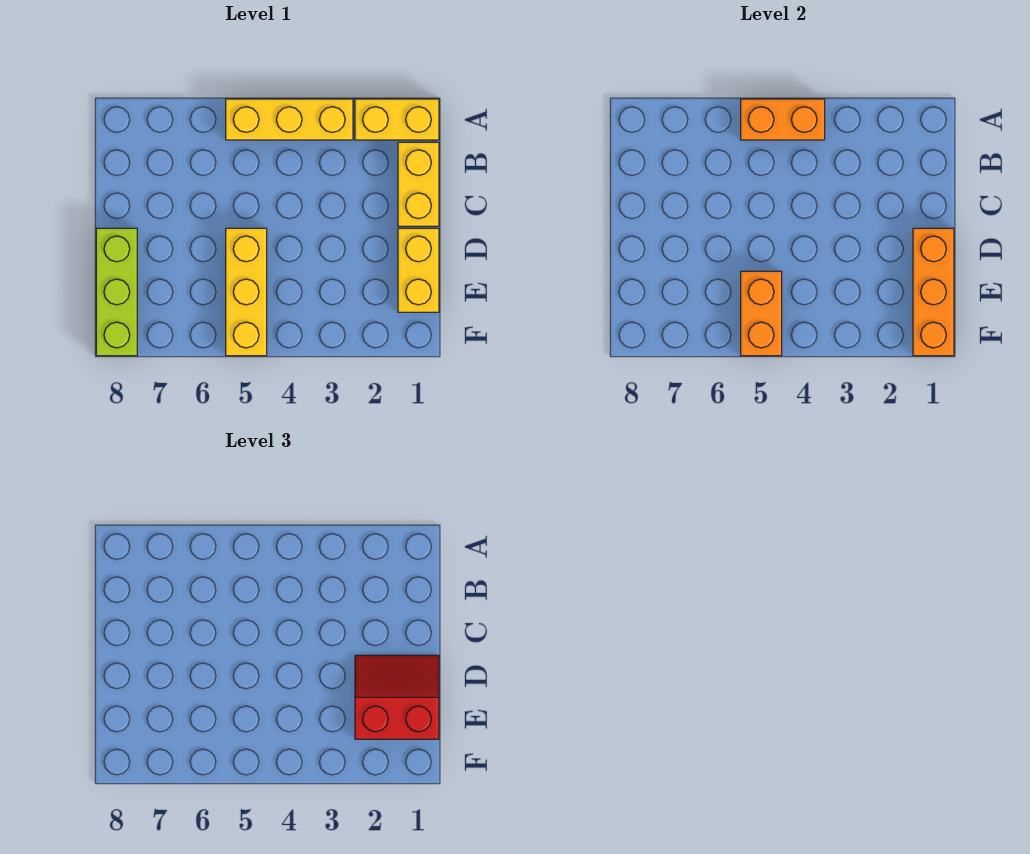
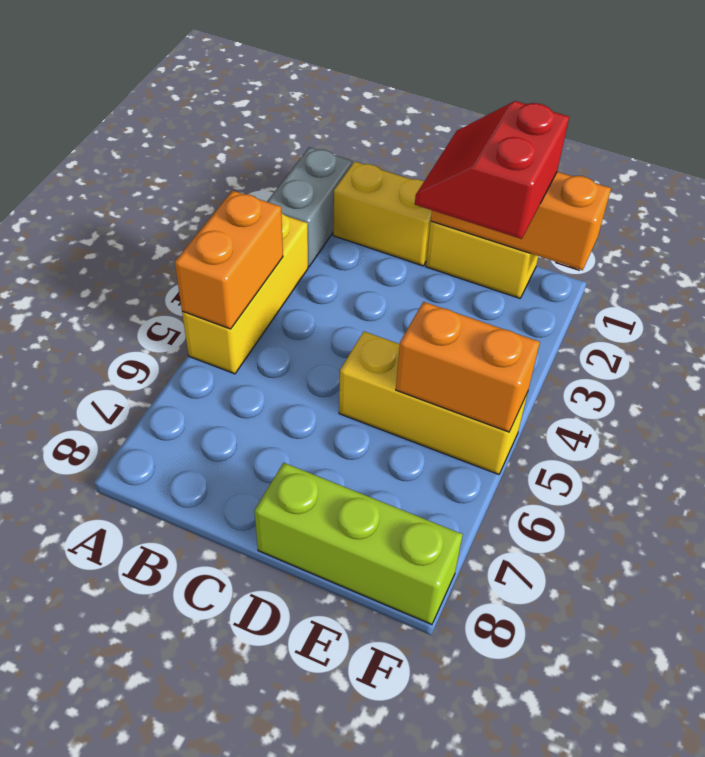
yellow brick A1:A2 level 1 -> grey brick A1:A2 level 1

